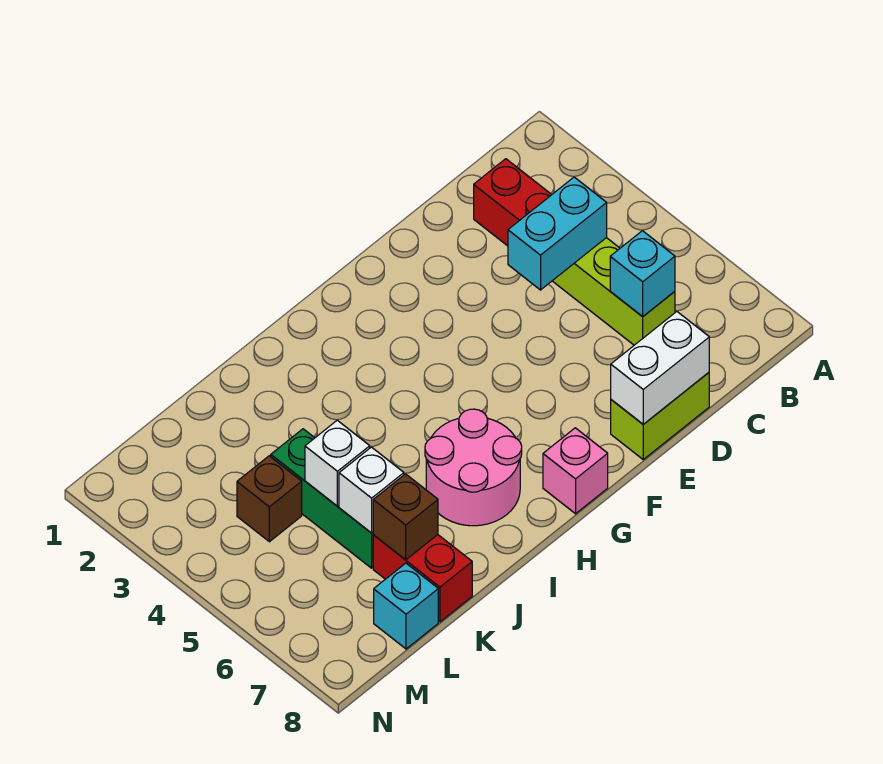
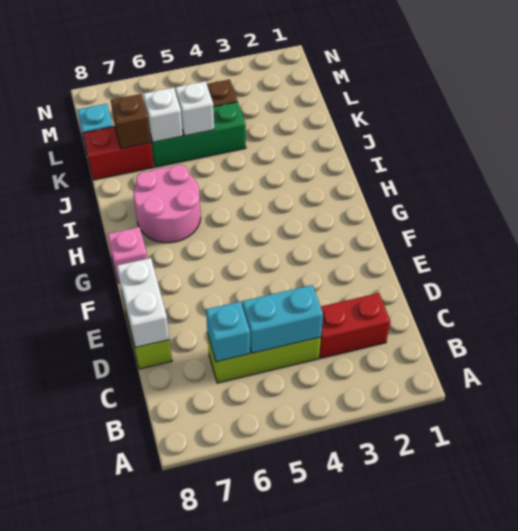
cyan brick C4:D4 level 2 -> cyan brick C4:C5 level 2

